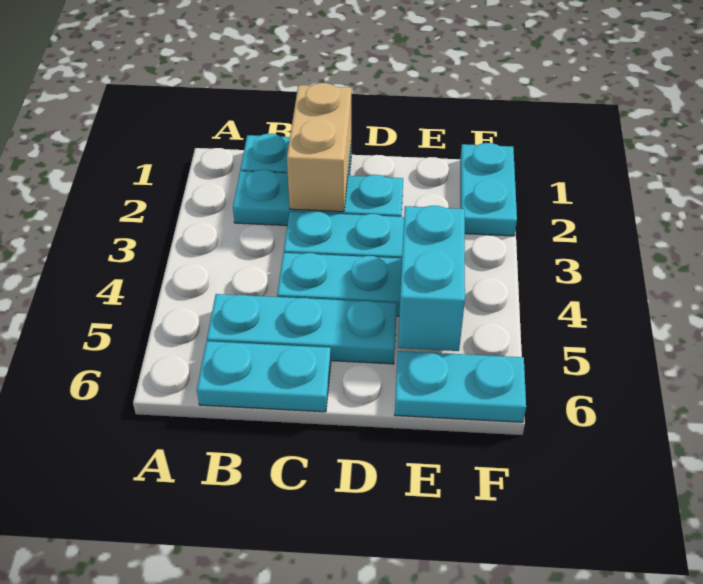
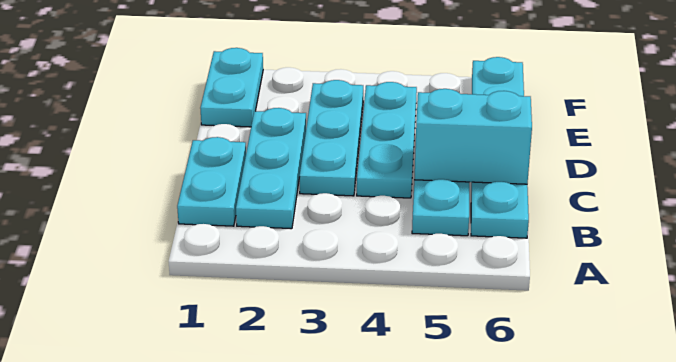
tan brick C1:C2 level 2 -> none
cyan brick E4:E5 level 2 -> cyan brick C5:C6 level 2
cyan plate F1:F2 level 1 -> cyan plate E1:F1 level 1

